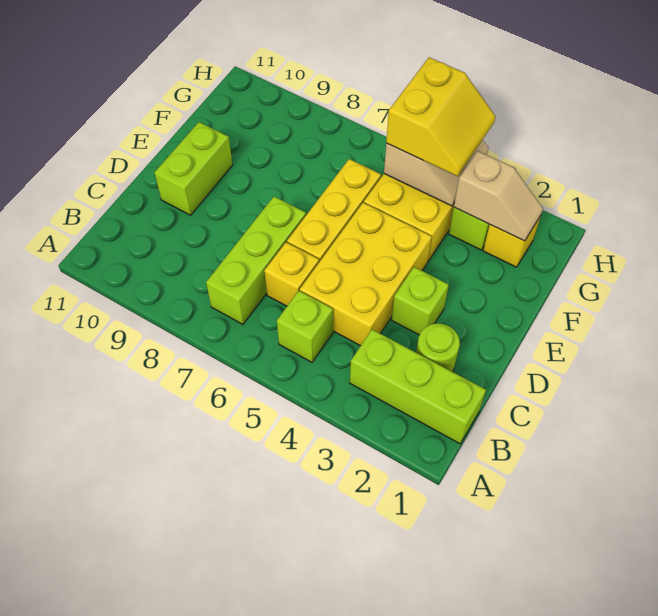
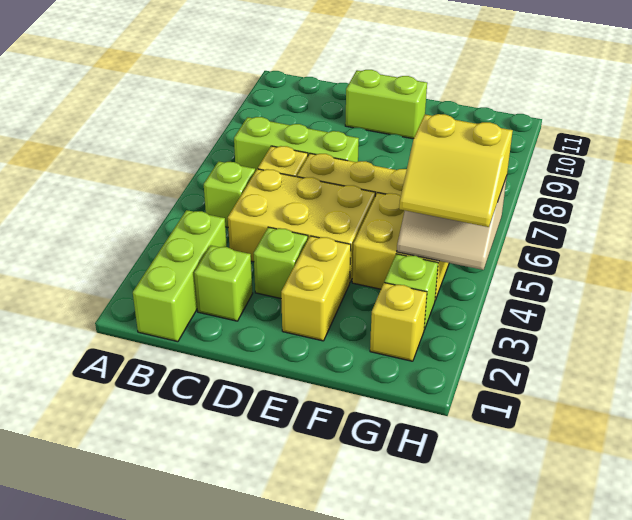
lime round brick C2 level 1 -> lime brick C2 level 1
none -> yellow brick E2:E3 level 1
tan slope G2:G3 level 2 top 3 -> none

